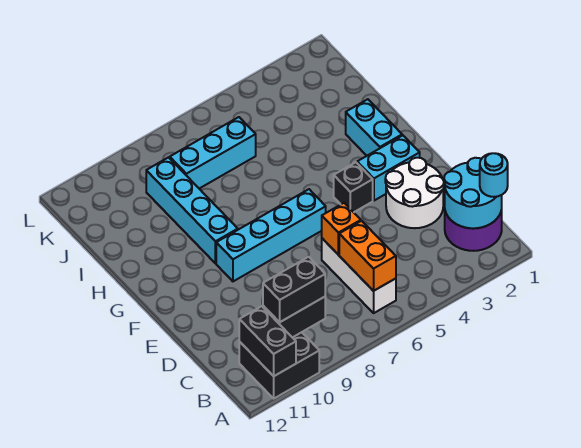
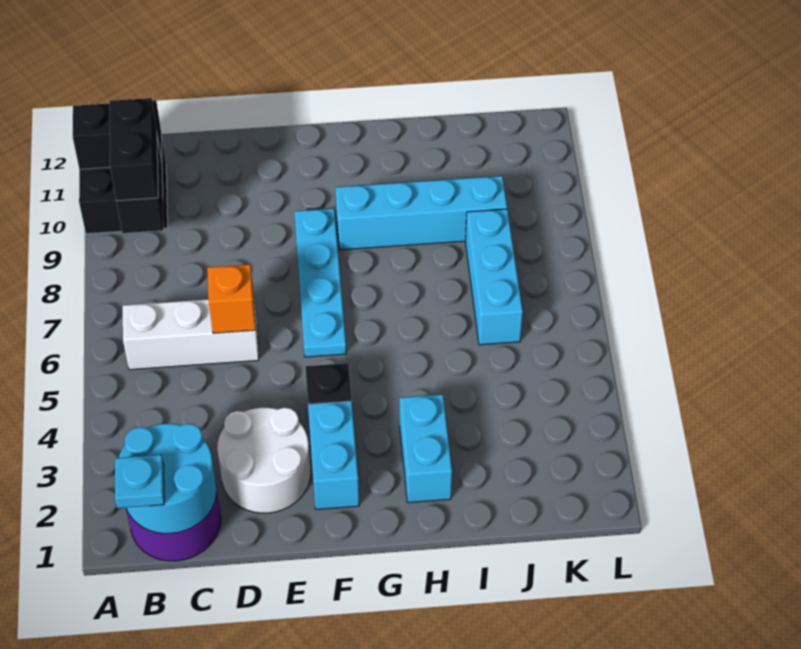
cyan round brick B1 level 3 -> cyan plate B1 level 3
orange brick B6:C6 level 2 -> none
cyan brick F6:F9 level 1 -> cyan plate F6:F9 level 1
cyan brick G2:H2 level 1 -> cyan brick H2:H3 level 1

